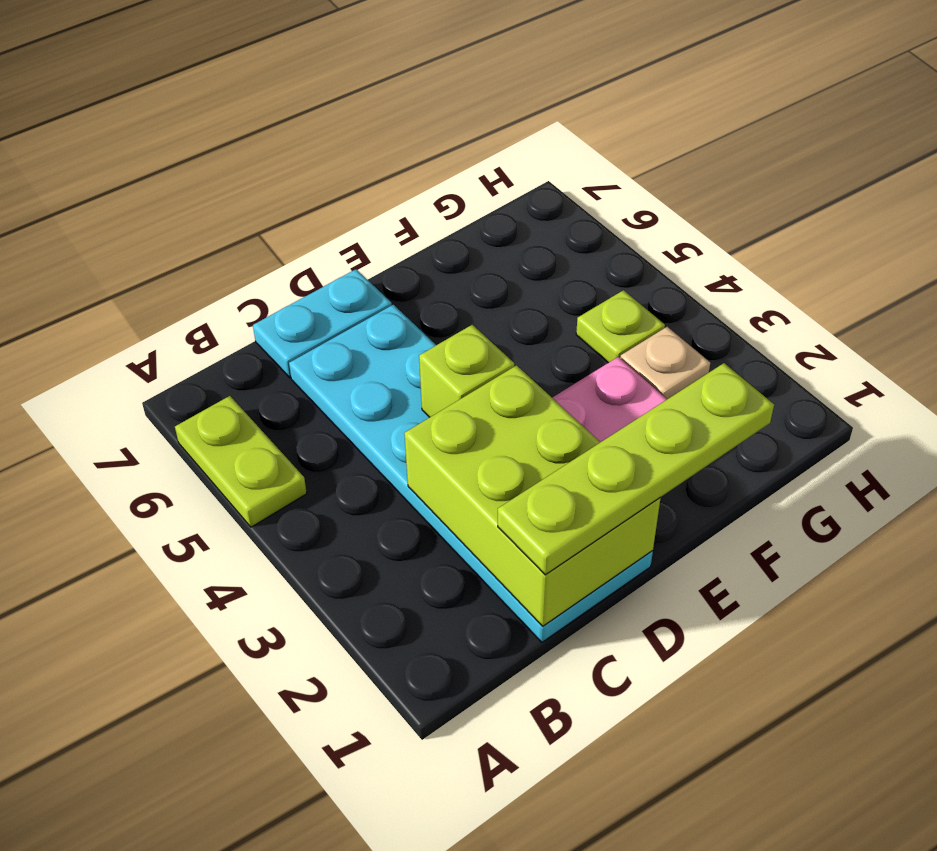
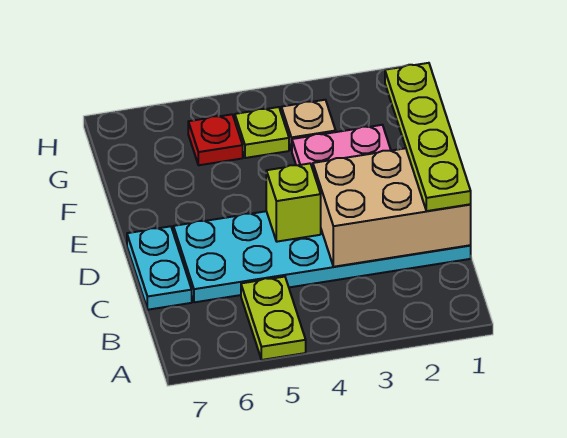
lime plate A5:A6 level 1 -> lime plate A5:B5 level 1
lime brick C1:D3 level 2 -> tan brick C1:D3 level 2
none -> red plate G5 level 1

